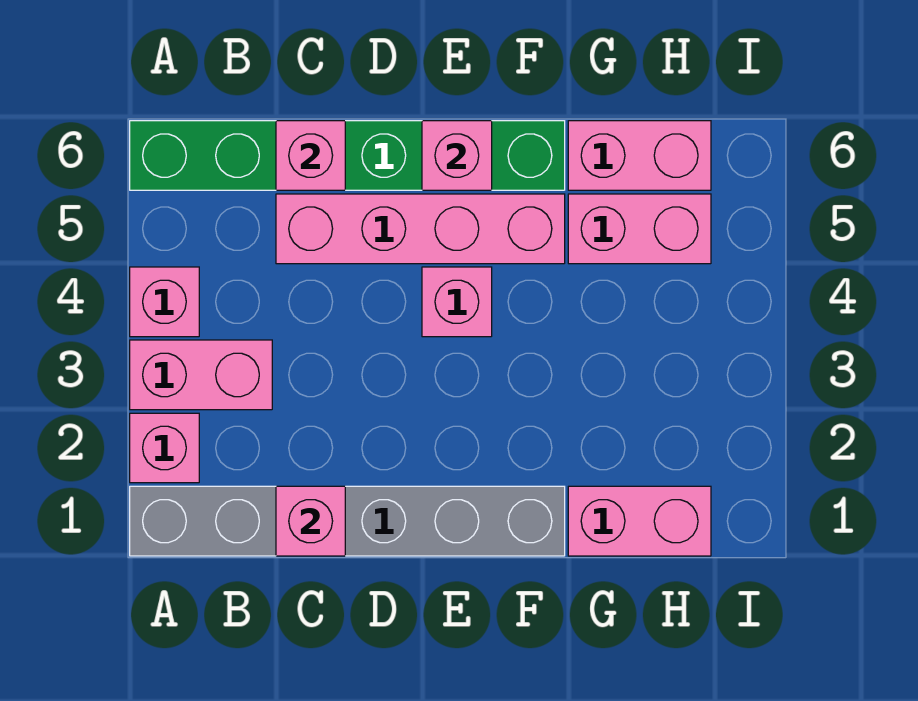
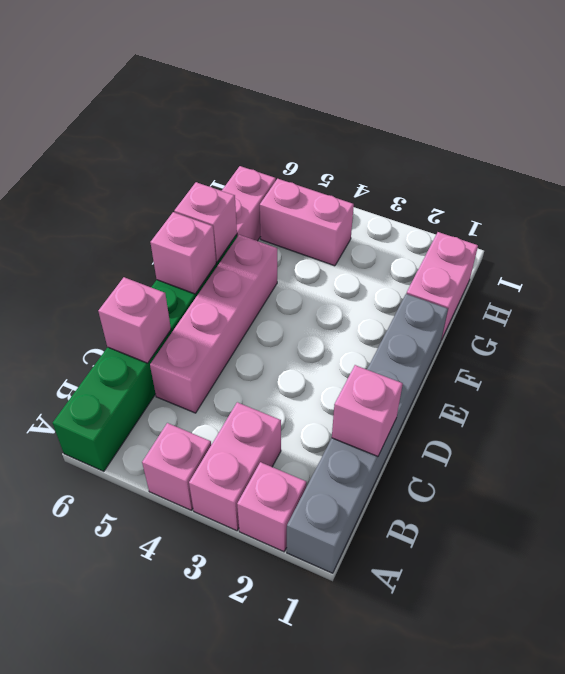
pink brick E4 level 1 -> pink brick F6 level 2
pink brick G5:H5 level 1 -> pink brick H4:H5 level 1

